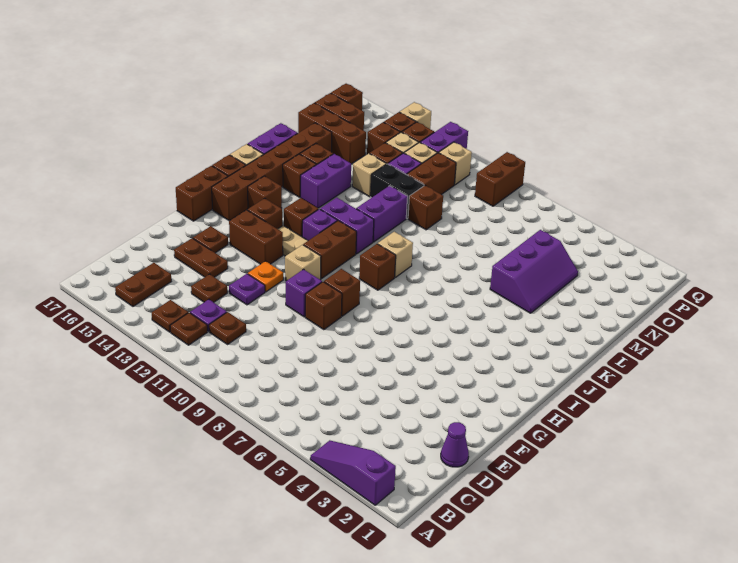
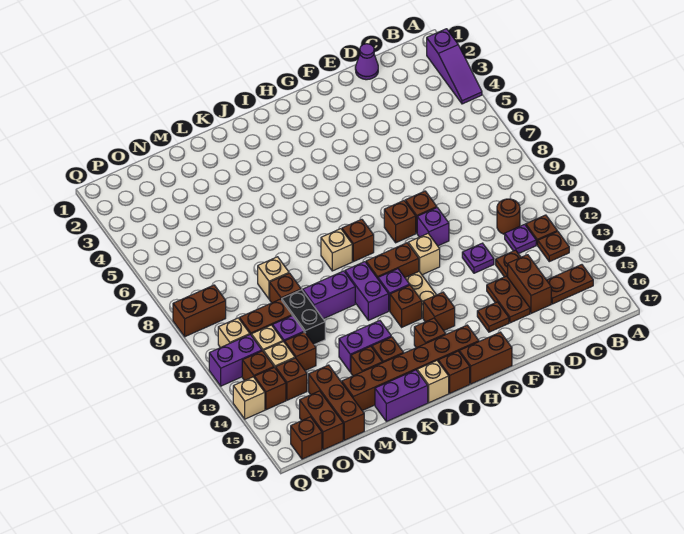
brown plate C11 level 1 -> brown round brick C11 level 1
orange plate F12 level 1 -> none
brown brick G13:G14 level 1 -> brown brick D14:D15 level 1
purple slope L4:N5 level 1 top 5 -> none
tan brick M13 level 1 -> tan brick M9 level 1

